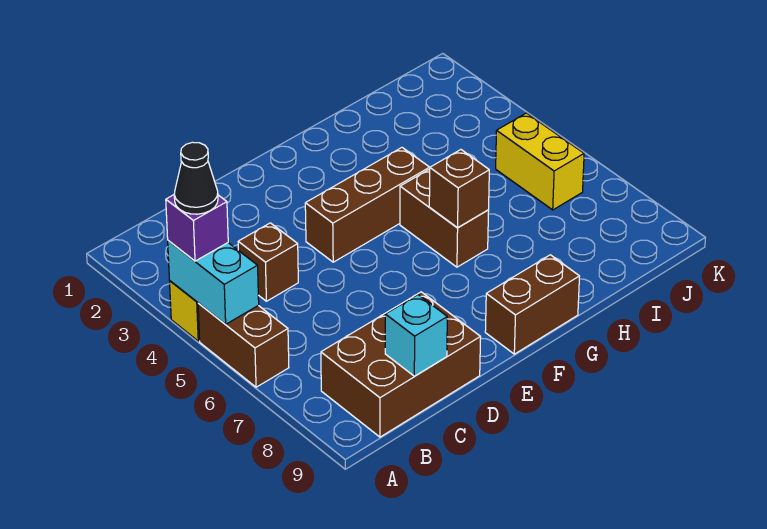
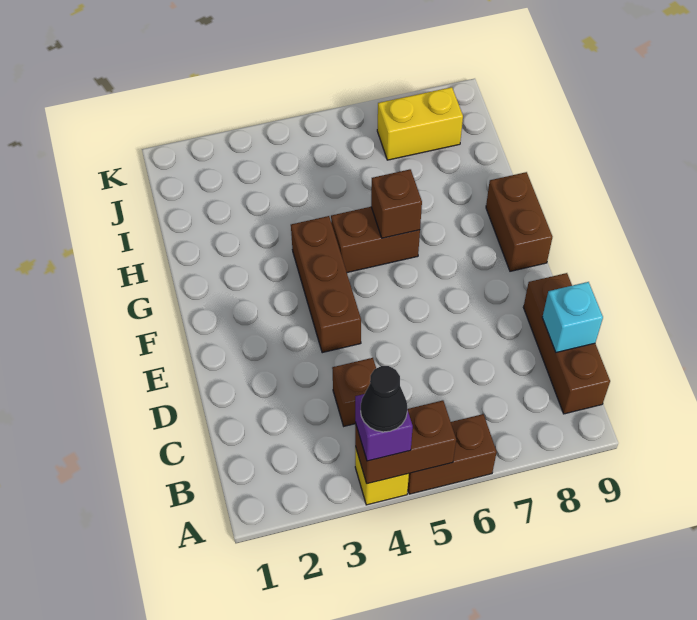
cyan brick A4:A5 level 2 -> brown brick A4:A5 level 2
brown brick B8:D9 level 1 -> brown brick B9:D9 level 1
yellow brick J5:J6 level 1 -> yellow brick J7:J8 level 1

